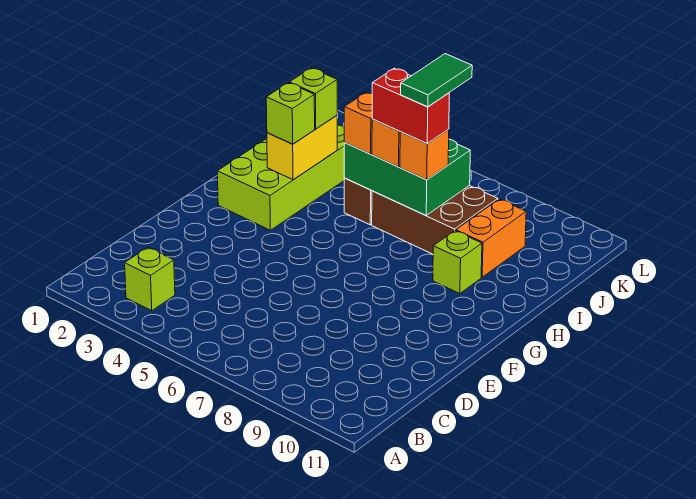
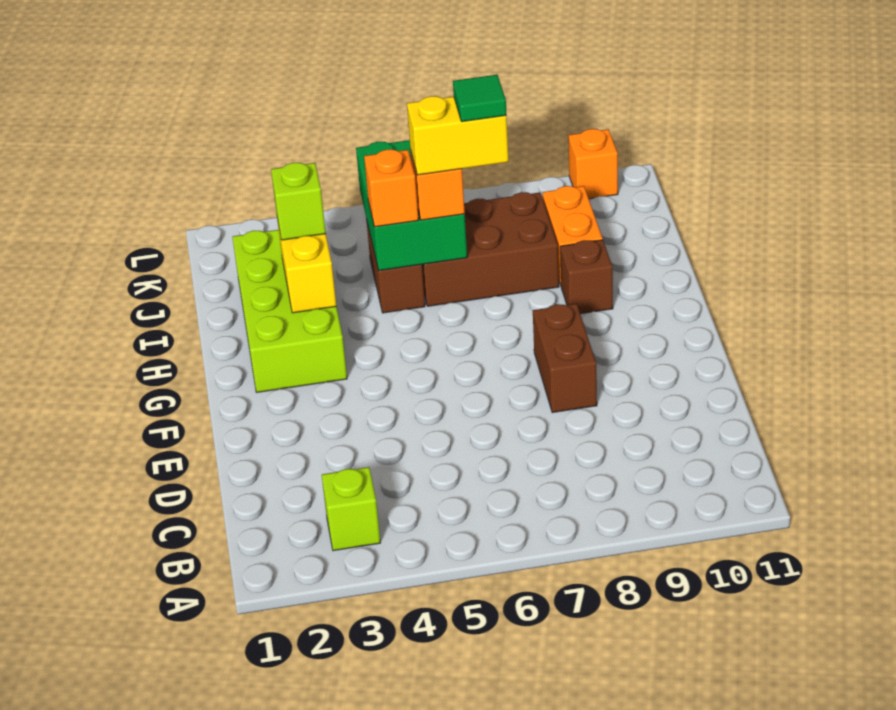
none -> brown brick E8:F8 level 1
lime brick H3 level 3 -> none
lime brick H9 level 1 -> brown brick H9 level 1
green brick I5:J7 level 2 -> green brick I5:K6 level 2
red brick I6:I7 level 4 -> yellow brick I6:I7 level 4
orange brick I7 level 3 -> orange brick L10 level 1
green tile I7:J7 level 5 -> green tile I7 level 5

